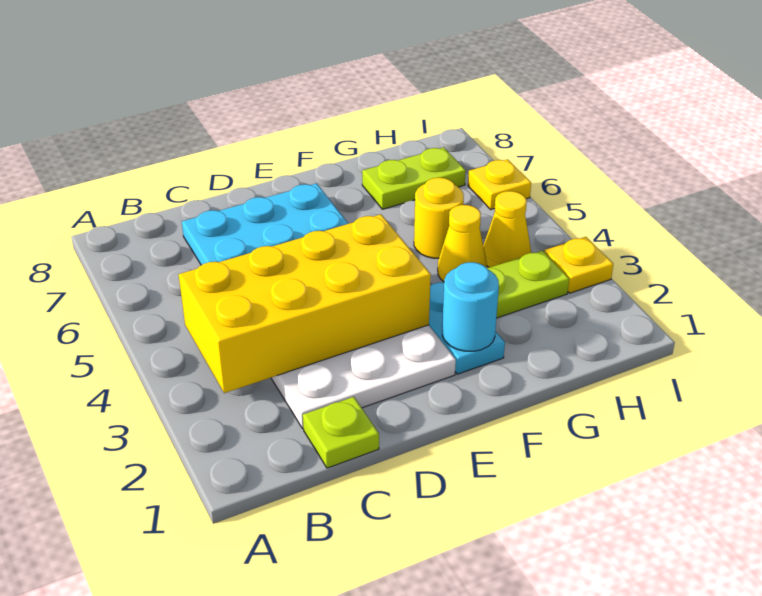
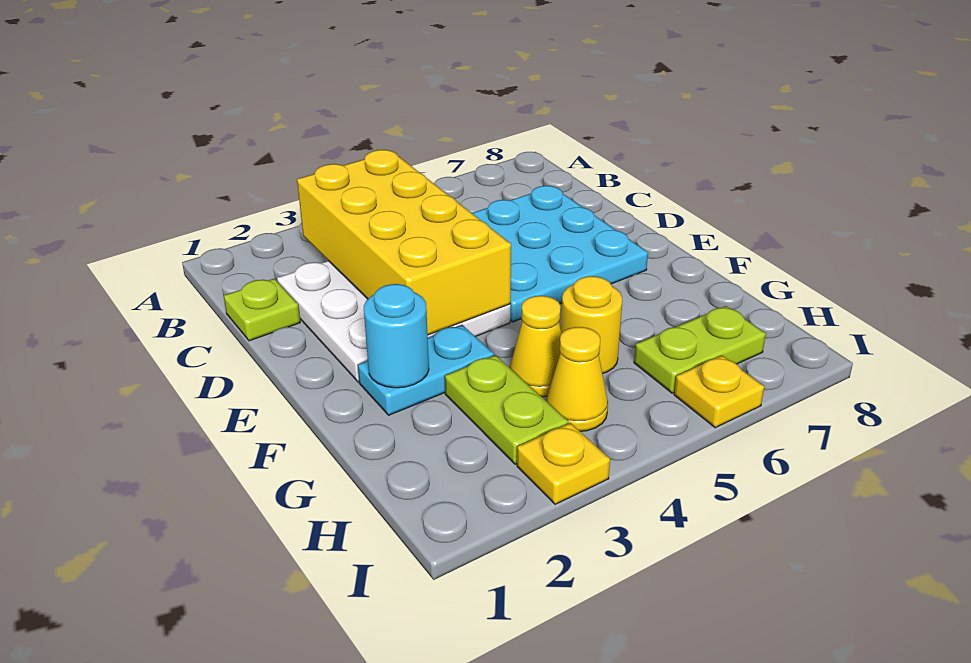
lime plate G7:H7 level 1 -> lime plate H6:H7 level 1

